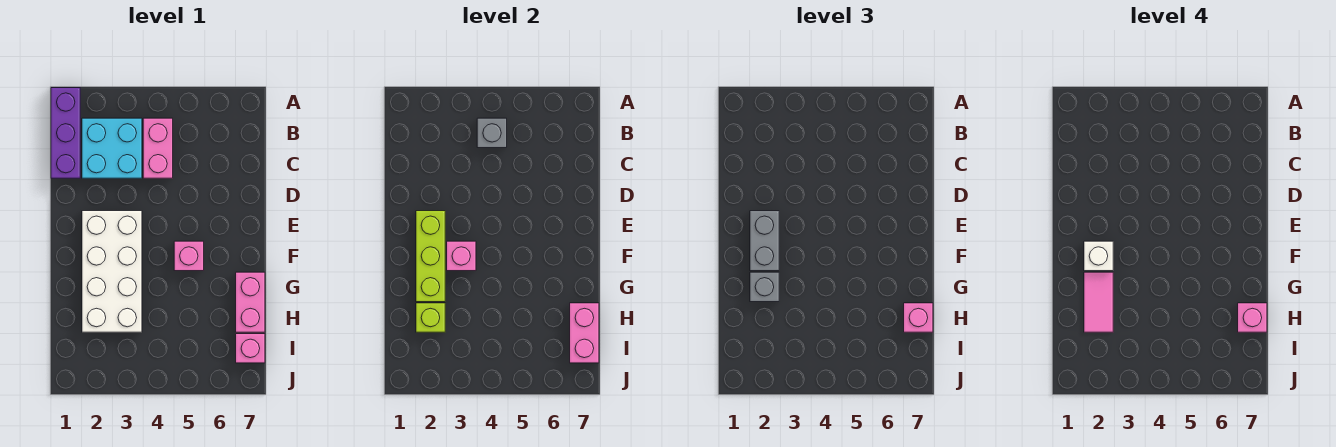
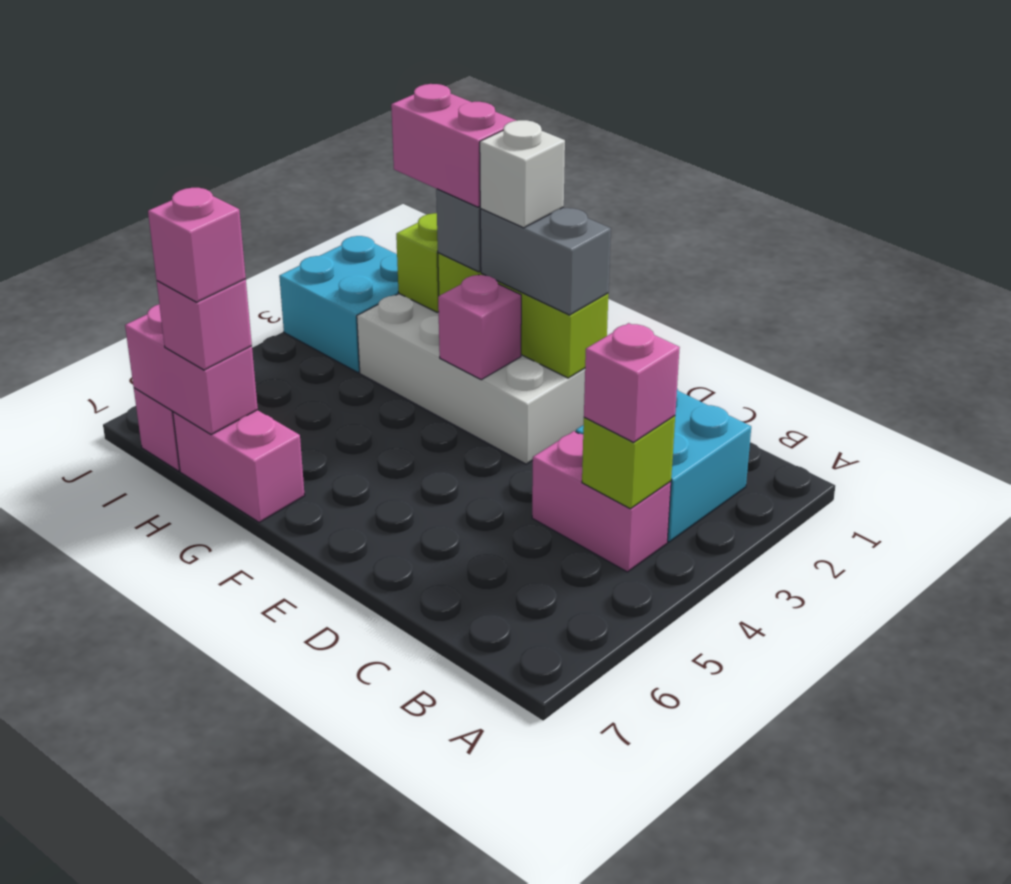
purple brick A1:C1 level 1 -> none
grey brick B4 level 2 -> lime brick B4 level 2
pink brick F5 level 1 -> pink brick B4 level 3
pink tile G2:H2 level 4 -> pink brick G2:H2 level 4
none -> cyan brick I2:J3 level 1

